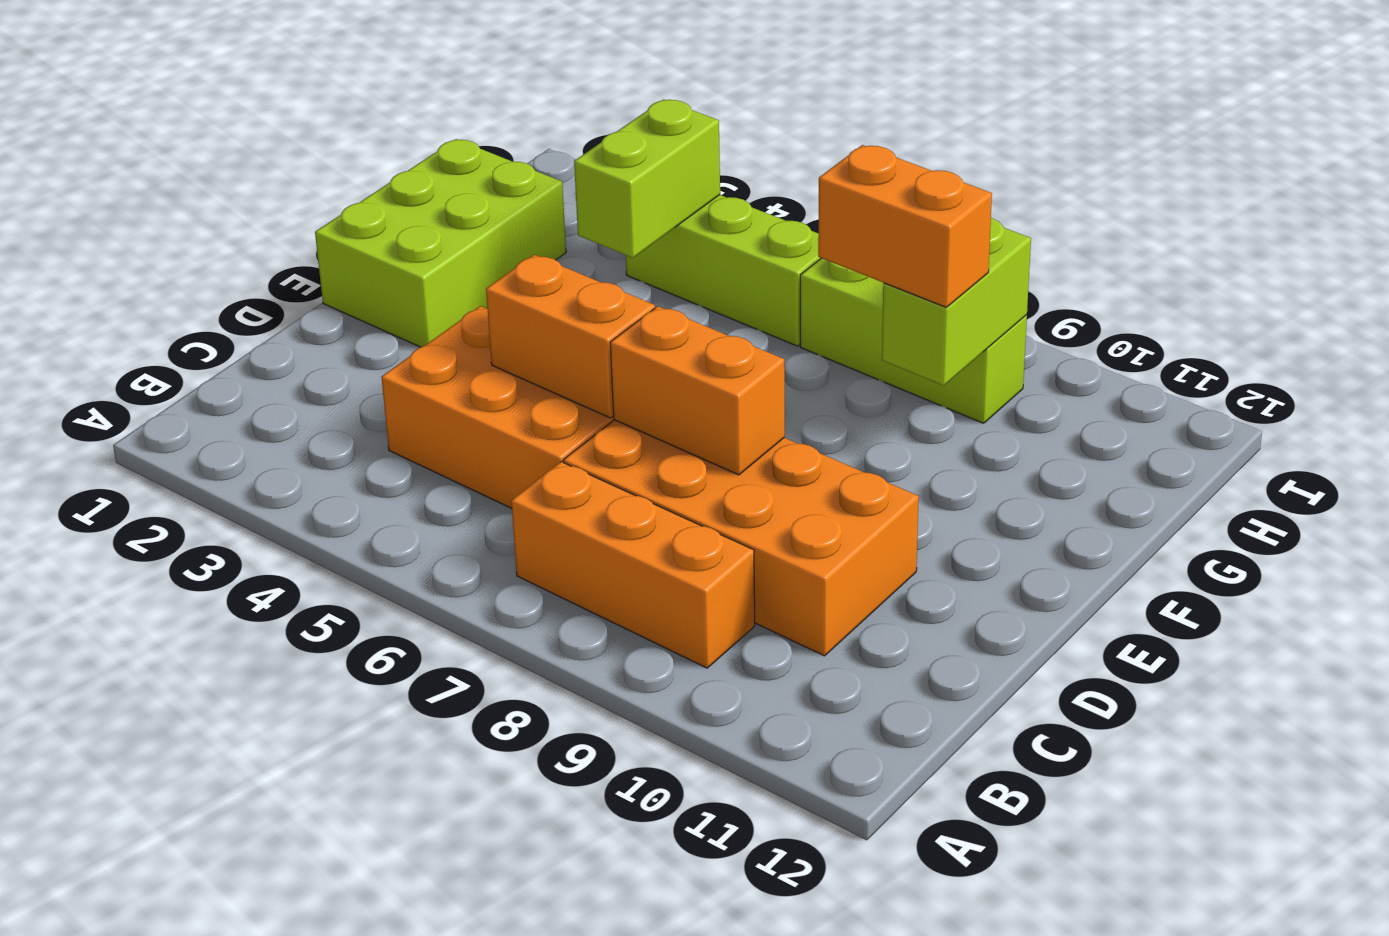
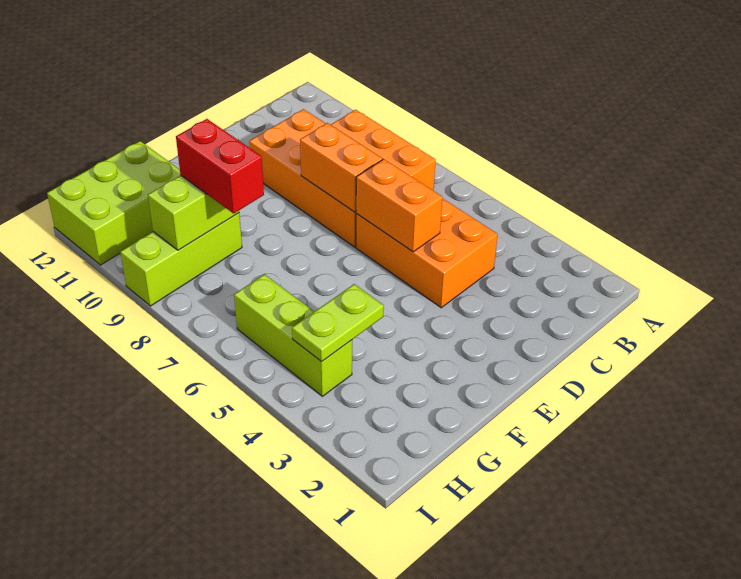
lime brick E1:G2 level 1 -> lime brick G11:I12 level 1
lime brick G4:H4 level 2 -> lime plate G4:H4 level 2
orange brick G8:G9 level 3 -> red brick G8:G9 level 3
lime brick H7:H9 level 1 -> lime brick G9:I9 level 1

